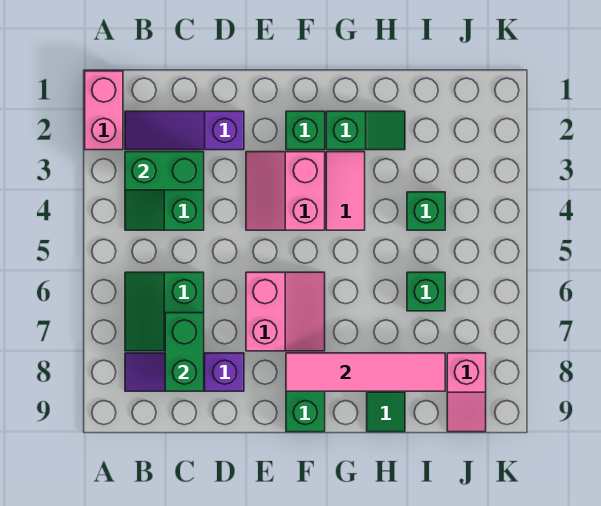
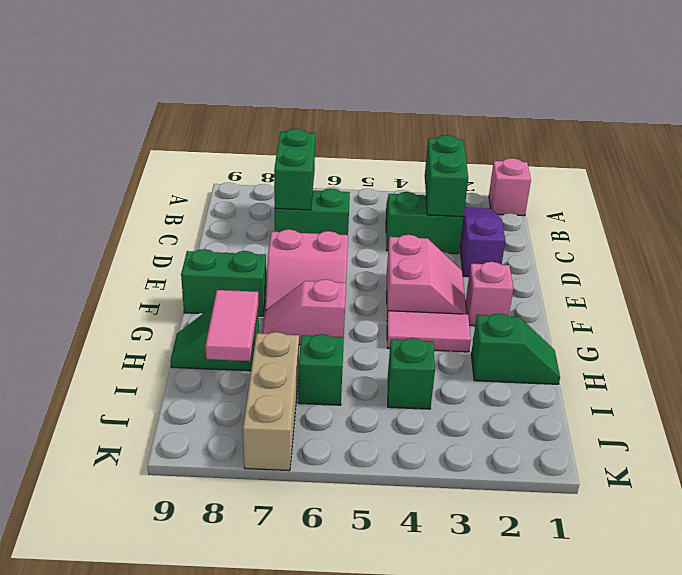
pink brick A1:A2 level 1 -> pink brick A1 level 1
purple slope B8:D8 level 1 top D -> none
green brick C7:C8 level 2 -> green brick B7:C7 level 2
pink slope E3:F4 level 1 top F -> pink slope E3:F4 level 1 top 4
green brick F2 level 1 -> pink brick F2 level 1
pink tile F8:I8 level 2 -> pink tile H8:I8 level 2
green slope G2:H2 level 1 top G -> green slope H1:H2 level 1 top 2
none -> tan brick I7:K7 level 1
pink slope J8:J9 level 1 top 8 -> pink slope G6:G7 level 1 top 6

